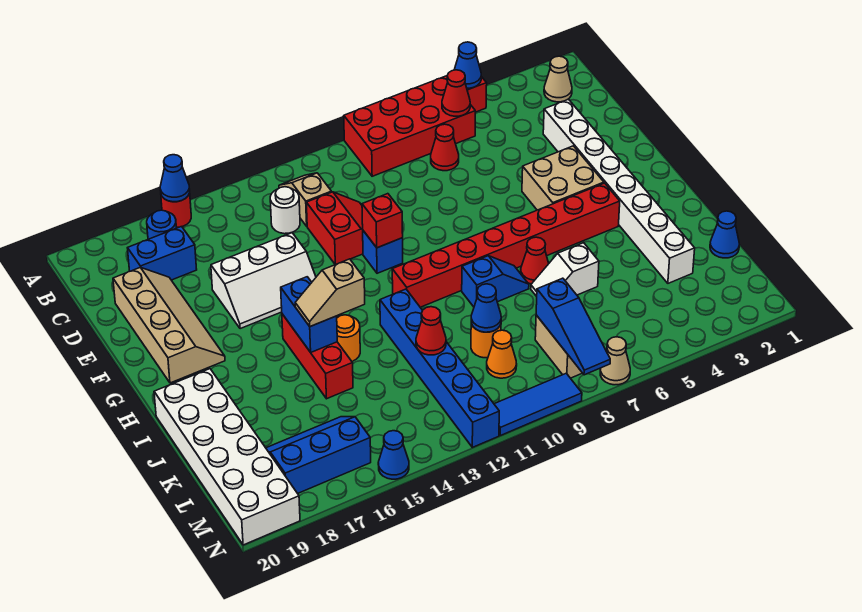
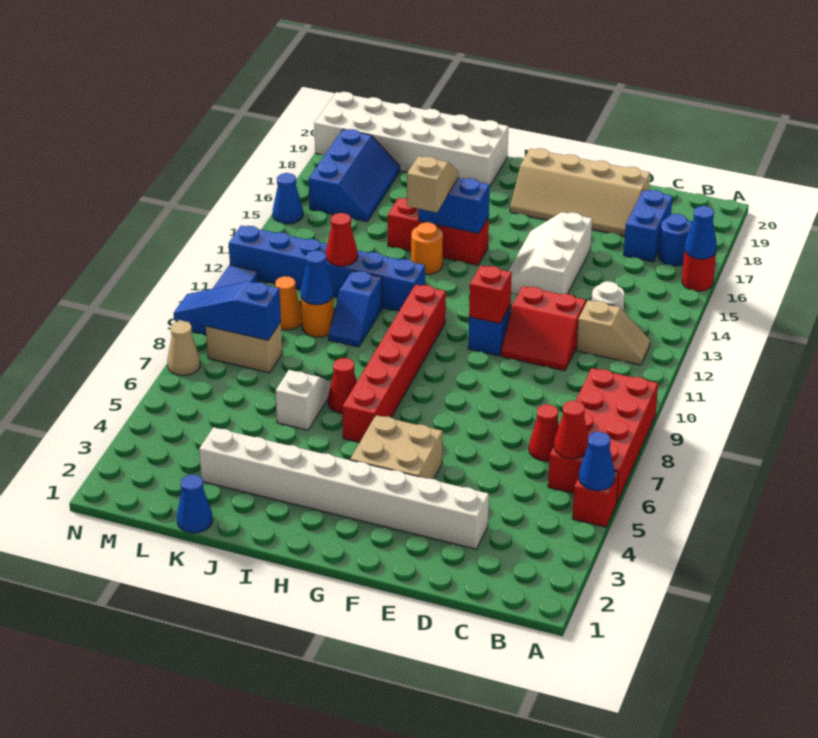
tan cone B2 level 1 -> none
red brick H4:H11 level 1 -> red brick H6:H11 level 1
blue slope I8:I9 level 1 top 9 -> blue slope J10:J11 level 1 top 11

